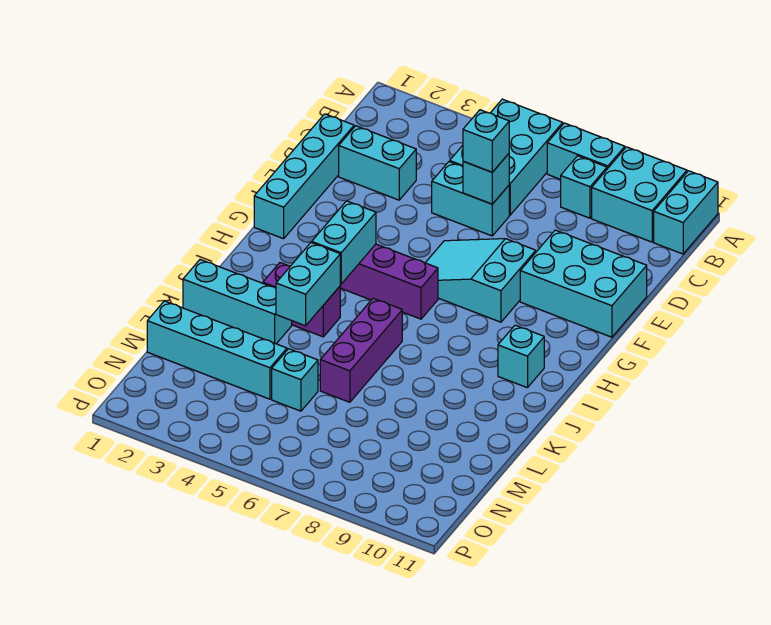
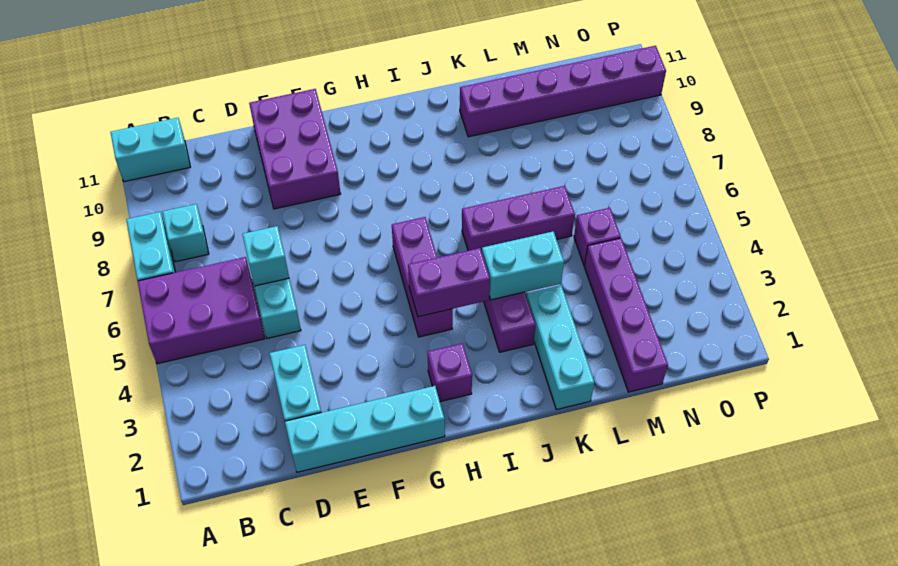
cyan brick A5:C6 level 1 -> purple brick A5:C6 level 1
cyan brick A9:B10 level 1 -> none
cyan brick D6 level 3 -> none
cyan brick E9:F11 level 1 -> purple brick E9:F11 level 1
cyan slope F6:G8 level 1 top 8 -> none
none -> purple brick H2 level 1
cyan brick H4:I4 level 2 -> purple brick H4:I4 level 2
cyan brick I10 level 1 -> none
none -> purple brick K10:P10 level 1
cyan brick M1:M4 level 1 -> purple brick M1:M4 level 1
cyan brick M5 level 1 -> purple brick M5 level 1

